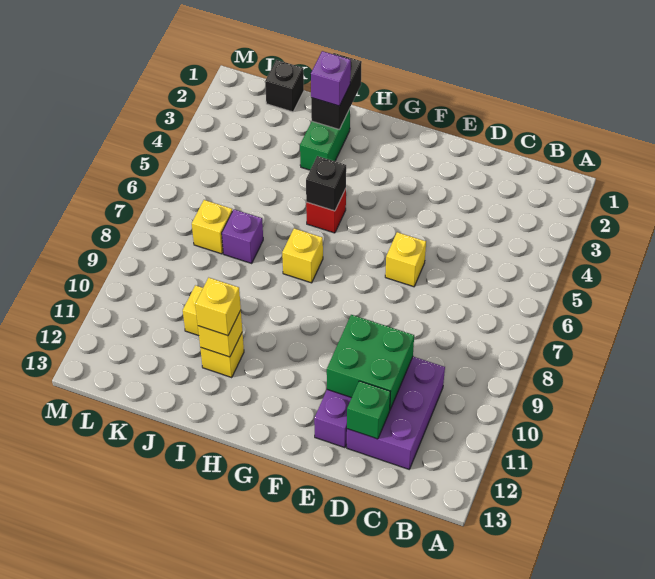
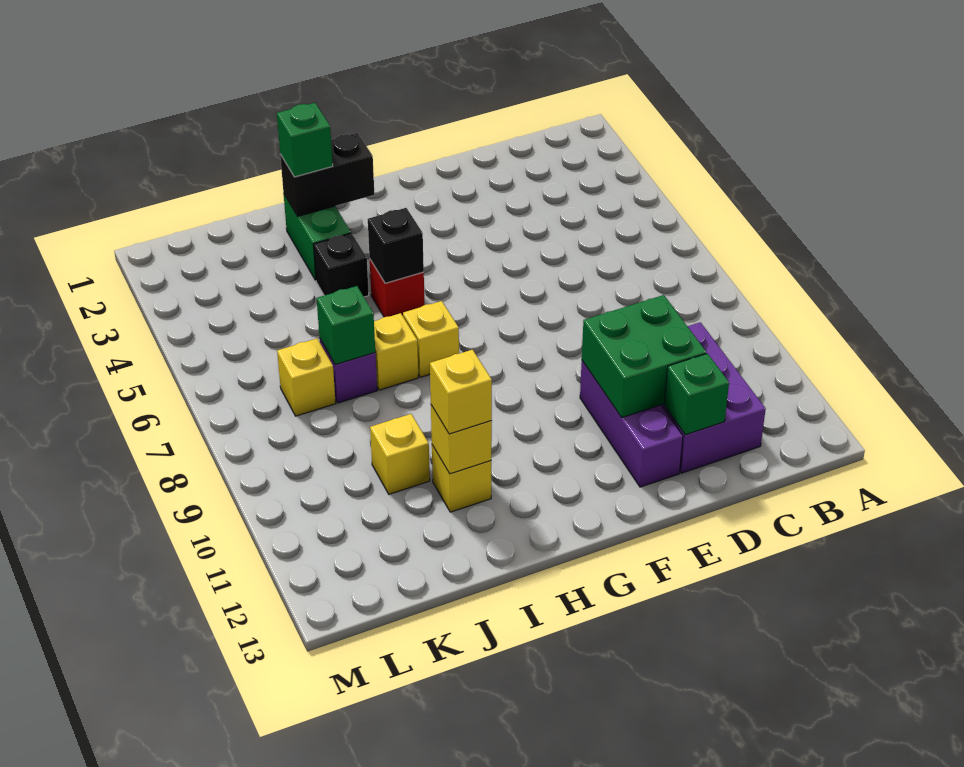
yellow brick E6 level 1 -> yellow brick I7 level 1
black brick I1:I2 level 2 -> black brick H2:I2 level 2
purple brick I2 level 3 -> green brick I2 level 3
none -> green brick J7 level 2
black brick K1 level 1 -> black brick I4 level 1

